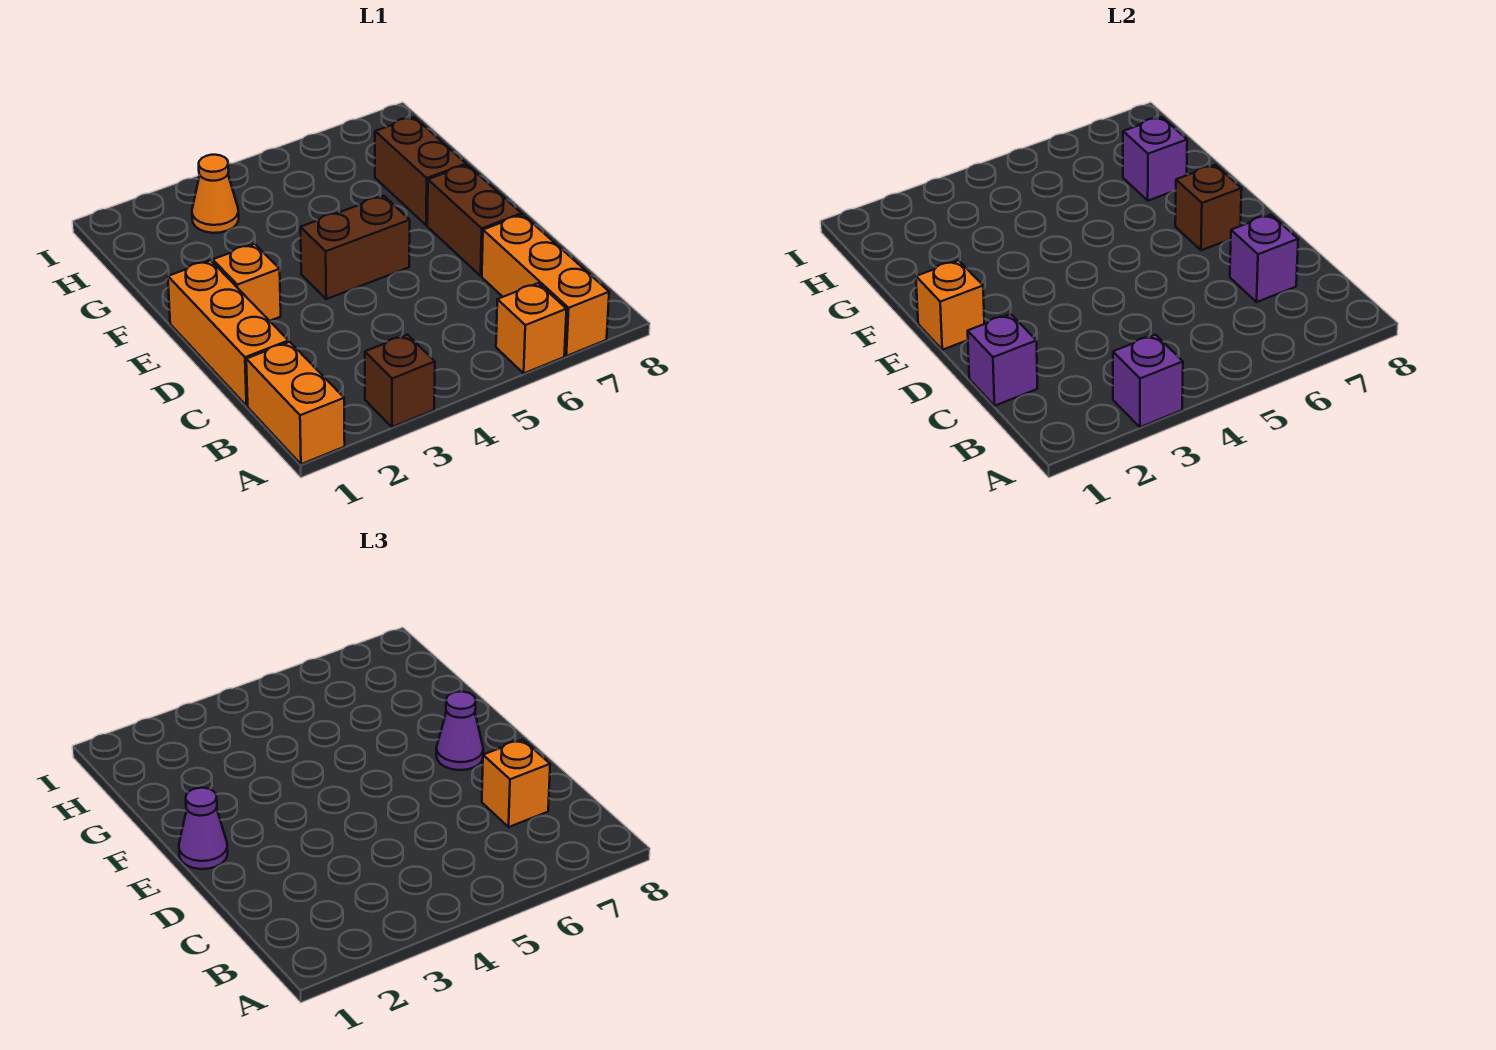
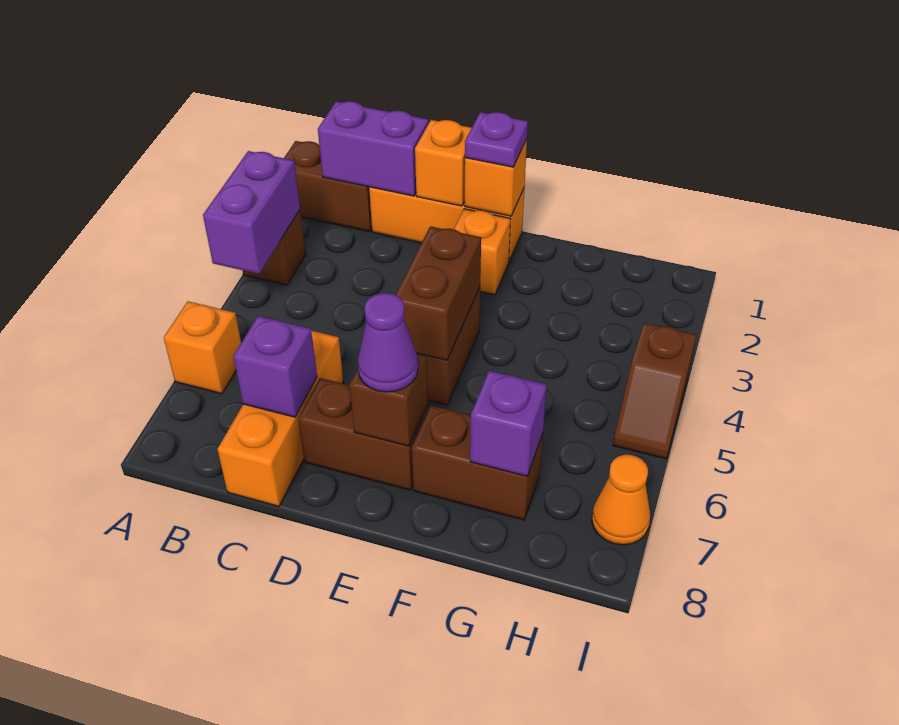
orange brick A1:B1 level 1 -> brown brick A1:B1 level 1
purple brick A3 level 2 -> purple brick A3:A4 level 2
orange brick A7:C7 level 1 -> orange brick C6:C8 level 1
purple brick C1 level 2 -> purple brick B1:C1 level 2
orange brick C7 level 3 -> orange brick D1 level 2
purple cone E1 level 3 -> purple plate E1 level 3
none -> brown brick E4:E5 level 2
orange cone H3 level 1 -> orange cone I7 level 1
none -> brown slope I4:I5 level 1 top 4

